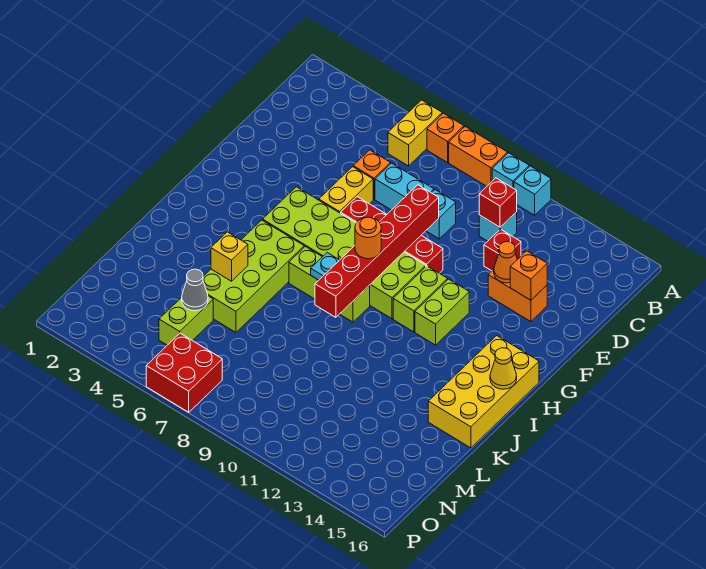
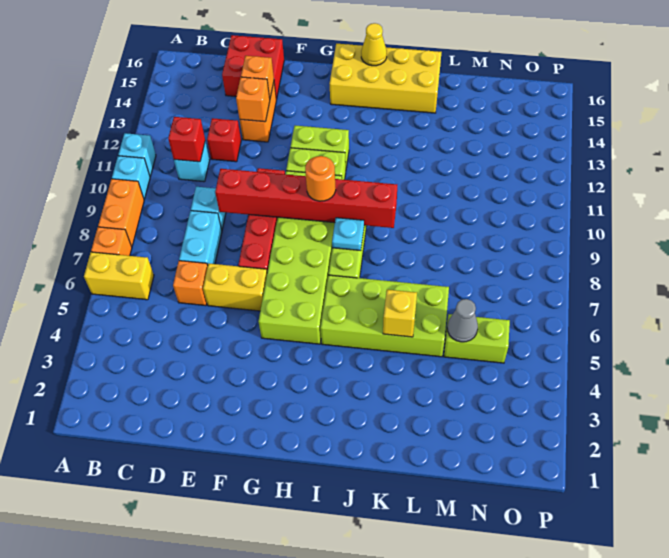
orange cone E13 level 2 -> orange brick E13 level 2
red brick O6:P7 level 1 -> red brick D15:E16 level 1

